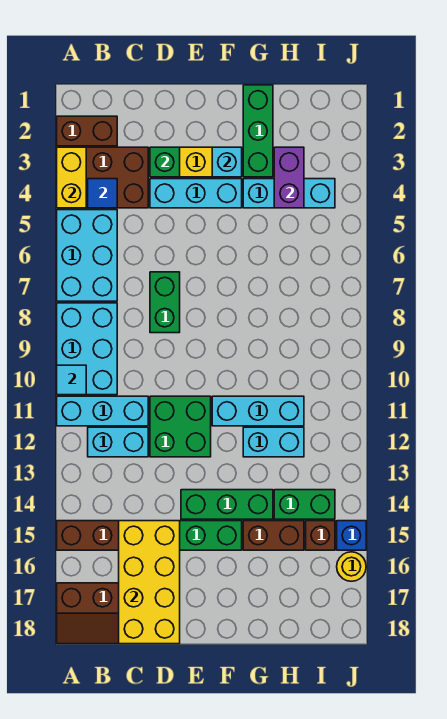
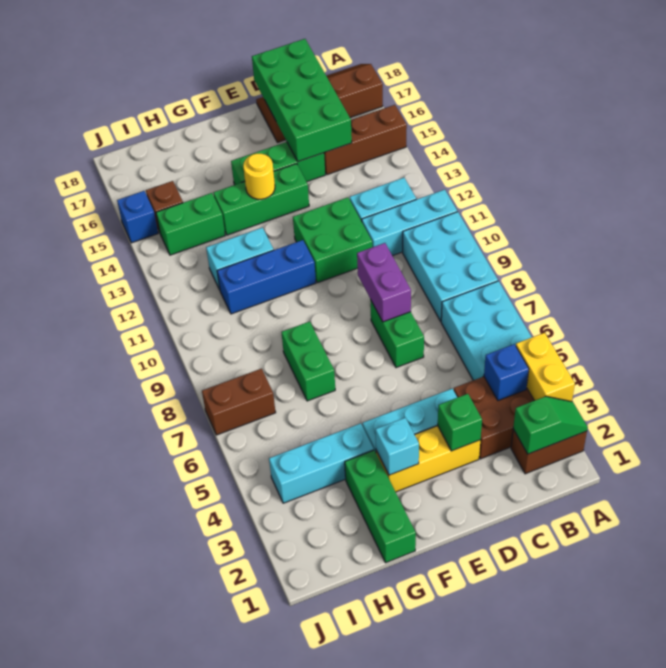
none -> green slope A2:B2 level 2 top B
cyan tile A10 level 2 -> none
blue tile B4 level 2 -> blue brick B4 level 2
yellow brick C15:D18 level 2 -> green brick C15:D18 level 2
cyan brick F11:H11 level 1 -> blue brick F11:H11 level 1
none -> green brick G7:G8 level 1
brown brick G15:H15 level 1 -> brown brick I7:J7 level 1
purple brick H3:H4 level 2 -> purple brick D8:D9 level 2
yellow round brick J16 level 1 -> yellow round brick F14 level 2

